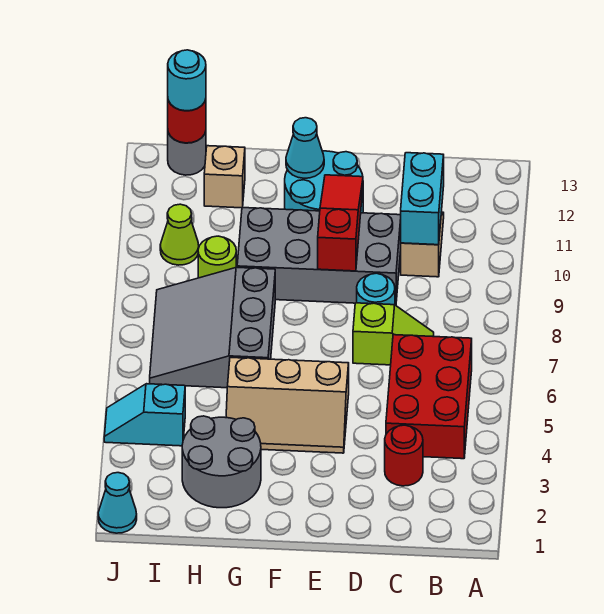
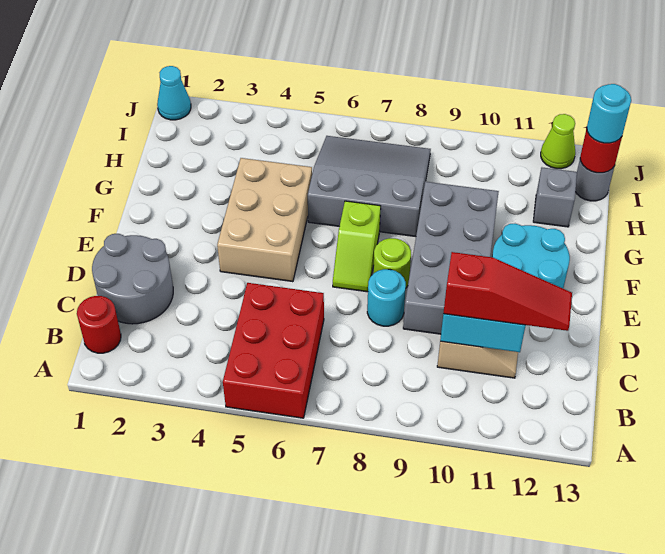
red brick B4:C6 level 1 -> red brick A5:C6 level 1
red round brick C3 level 1 -> red round brick B1 level 1
lime slope C7:D7 level 1 top D -> lime slope E7:F7 level 1 top F
tan slope E4:G5 level 1 top 5 -> tan brick E4:G5 level 1
red slope E9:E11 level 2 top 9 -> red slope C10:C12 level 3 top 10
cyan cone F12 level 2 -> none
grey round brick G2:H3 level 1 -> grey round brick C1:D2 level 1
lime round brick H9 level 1 -> lime round brick E8 level 1
tan brick H12 level 1 -> grey brick H12 level 1
cyan slope I4:J4 level 1 top I -> none
lime cone I10 level 1 -> lime cone J12 level 1

